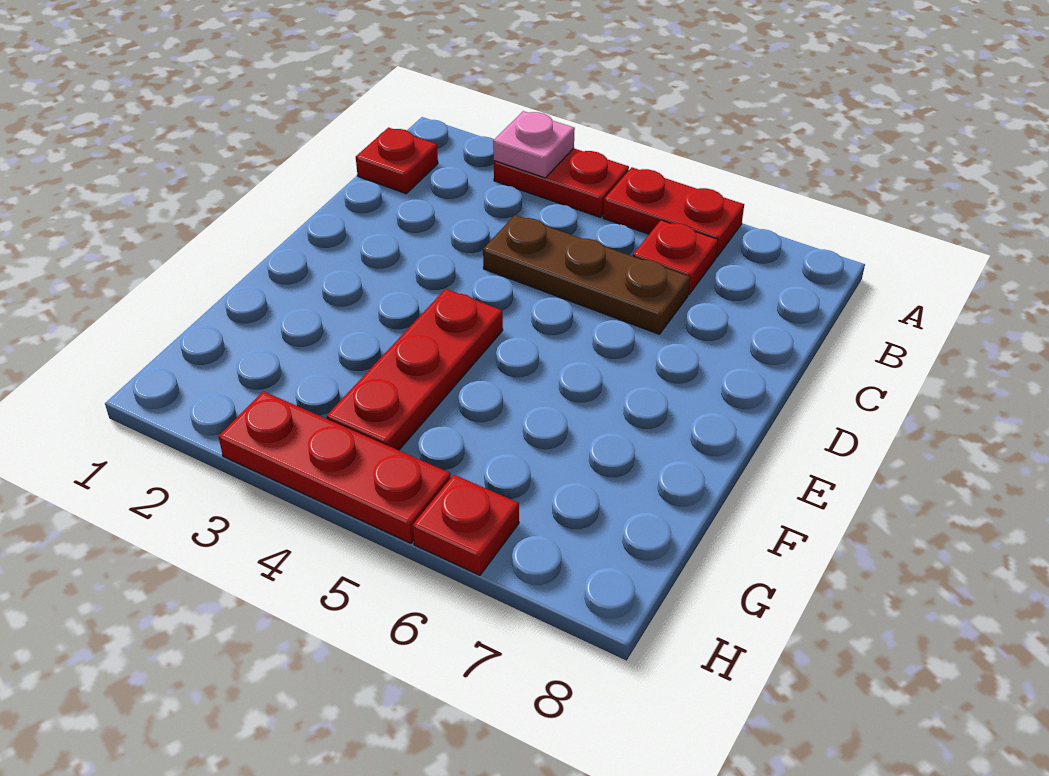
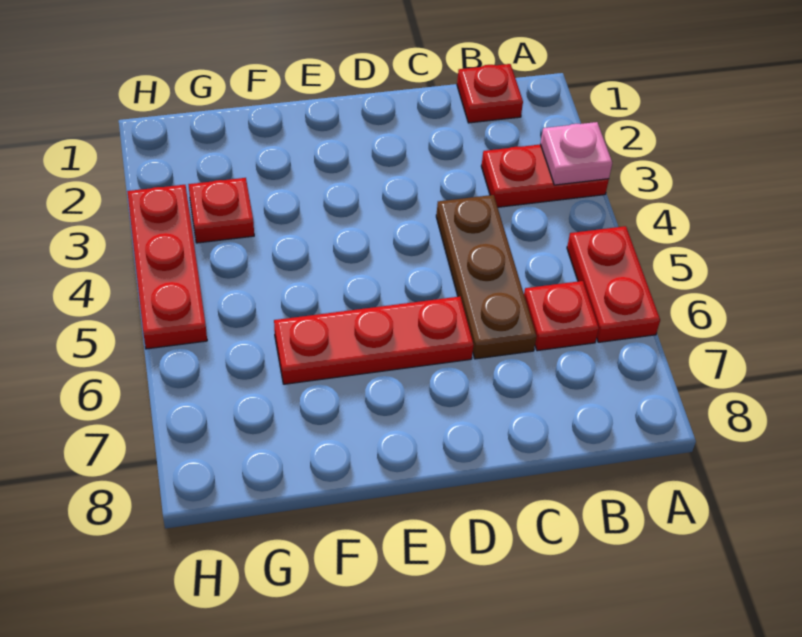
red plate A3:A4 level 1 -> red plate A3:B3 level 1
red plate E4:G4 level 1 -> red plate D6:F6 level 1
red plate H6 level 1 -> red plate G3 level 1

